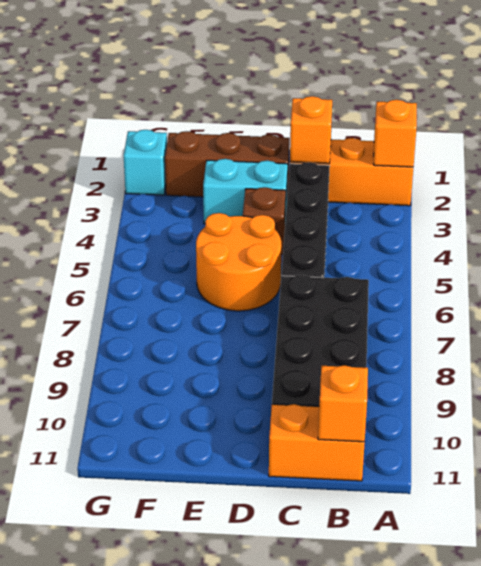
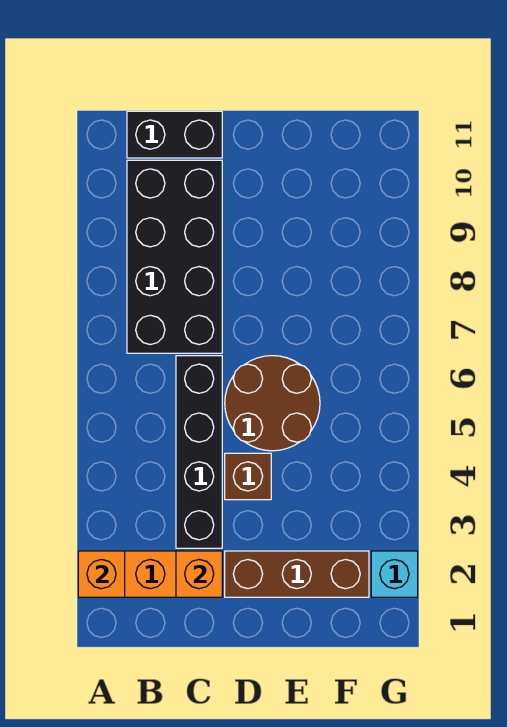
orange brick B11:C11 level 1 -> black brick B11:C11 level 1
orange brick B11 level 2 -> none
cyan brick D3:E3 level 1 -> none
orange round brick D5:E6 level 1 -> brown round brick D5:E6 level 1

